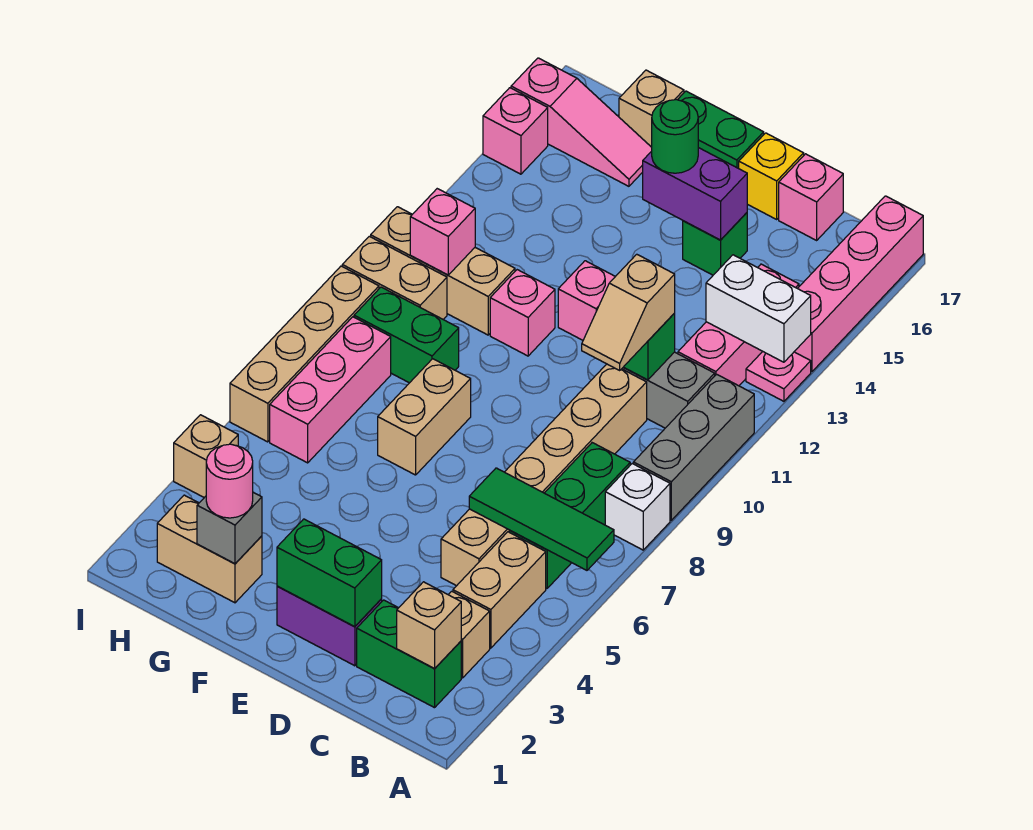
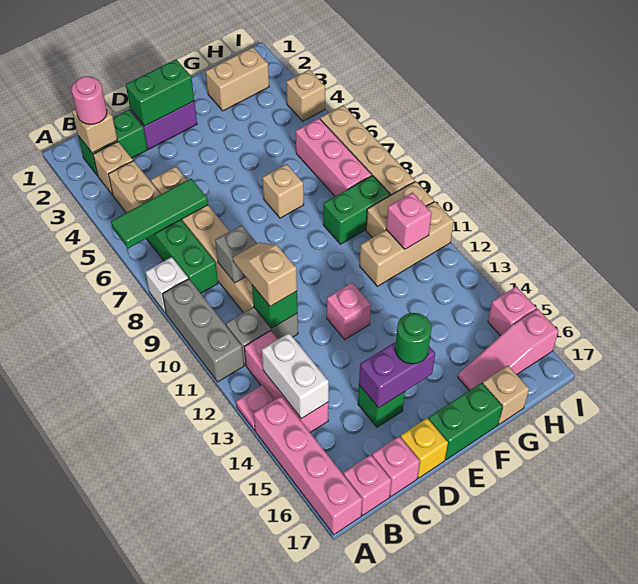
white brick A13:B13 level 2 -> white brick B13:B14 level 2
tan brick F7:F8 level 1 -> tan brick F7 level 1
pink brick F11 level 1 -> pink brick B17 level 1
grey brick G2 level 2 -> grey brick C9 level 2
pink round brick G2 level 3 -> pink round brick B2 level 3

